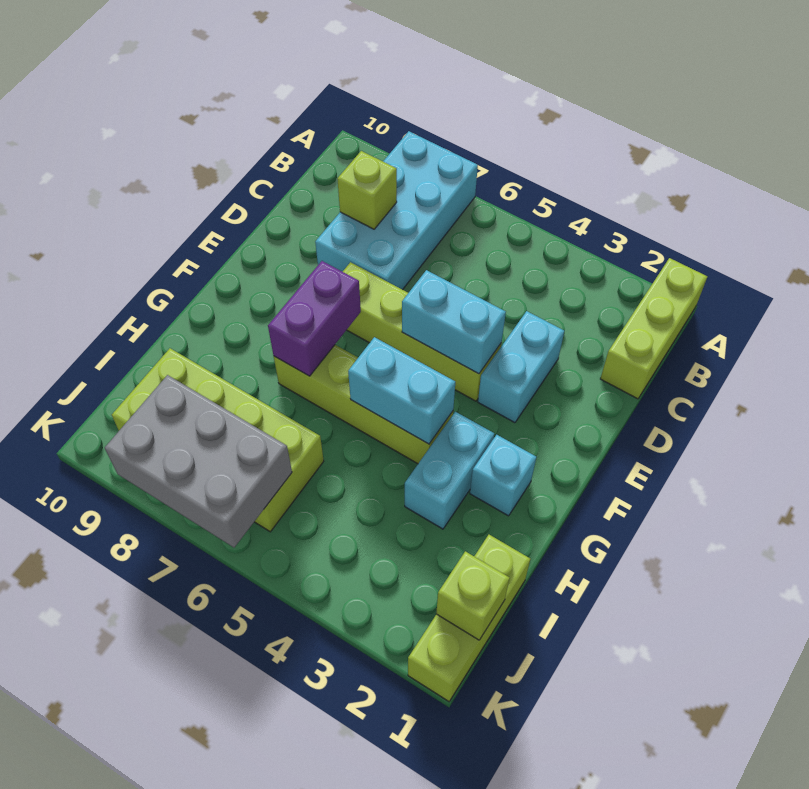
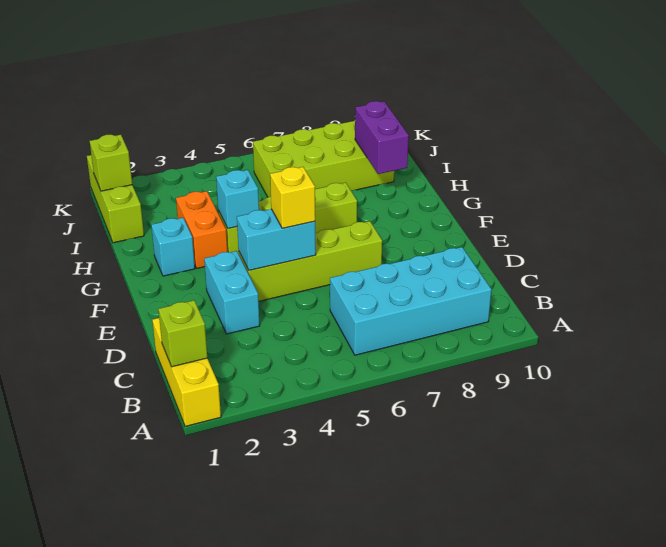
lime brick A1:C1 level 1 -> yellow brick A1:C1 level 1
cyan brick A7:D8 level 1 -> cyan brick B6:C9 level 1
lime brick C8 level 2 -> lime brick B1 level 2
none -> yellow brick E5 level 3
purple brick F7:G7 level 2 -> purple brick H9:I9 level 2
cyan brick G3:H3 level 1 -> orange brick G3:H3 level 1
cyan brick G4:G5 level 2 -> cyan brick G4 level 2
grey brick J6:K8 level 2 -> none

